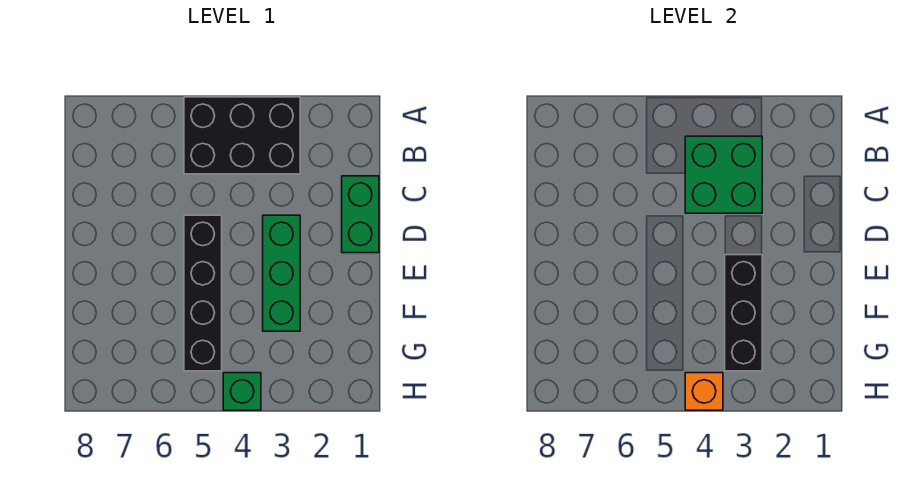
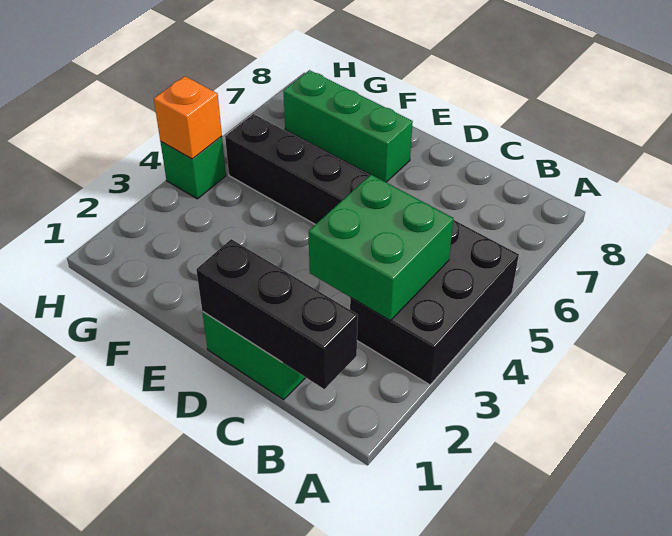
green brick D3:F3 level 1 -> green brick E7:G7 level 1
black brick E3:G3 level 2 -> black brick B1:D1 level 2

